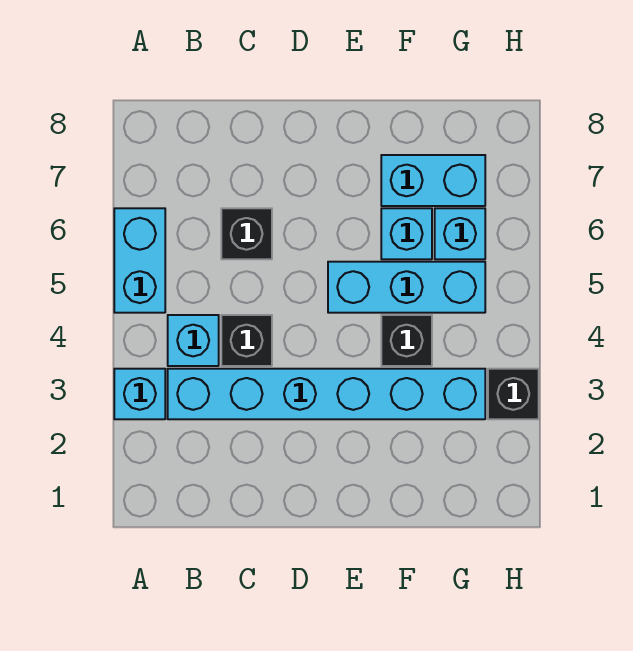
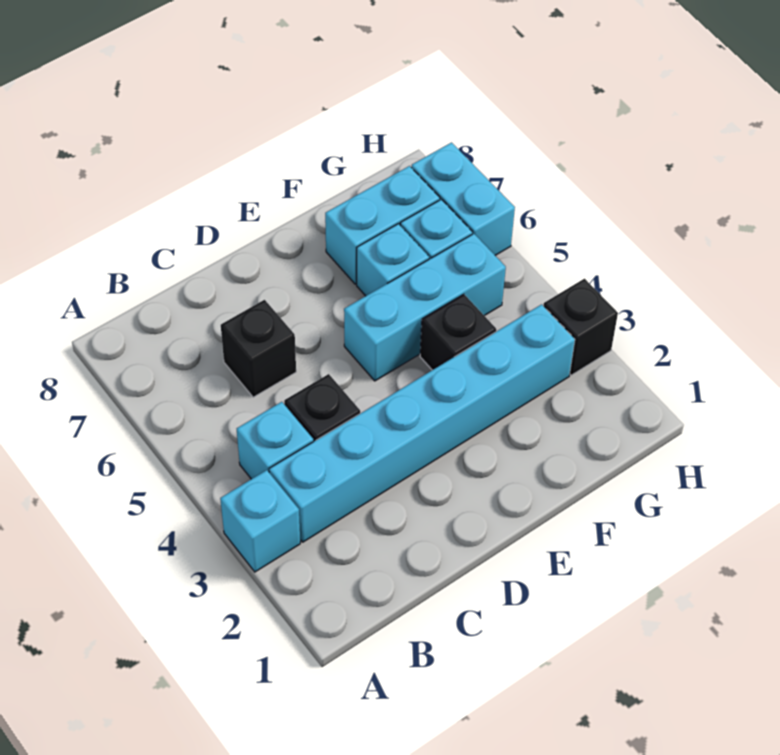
cyan brick A5:A6 level 1 -> cyan brick H6:H7 level 1

